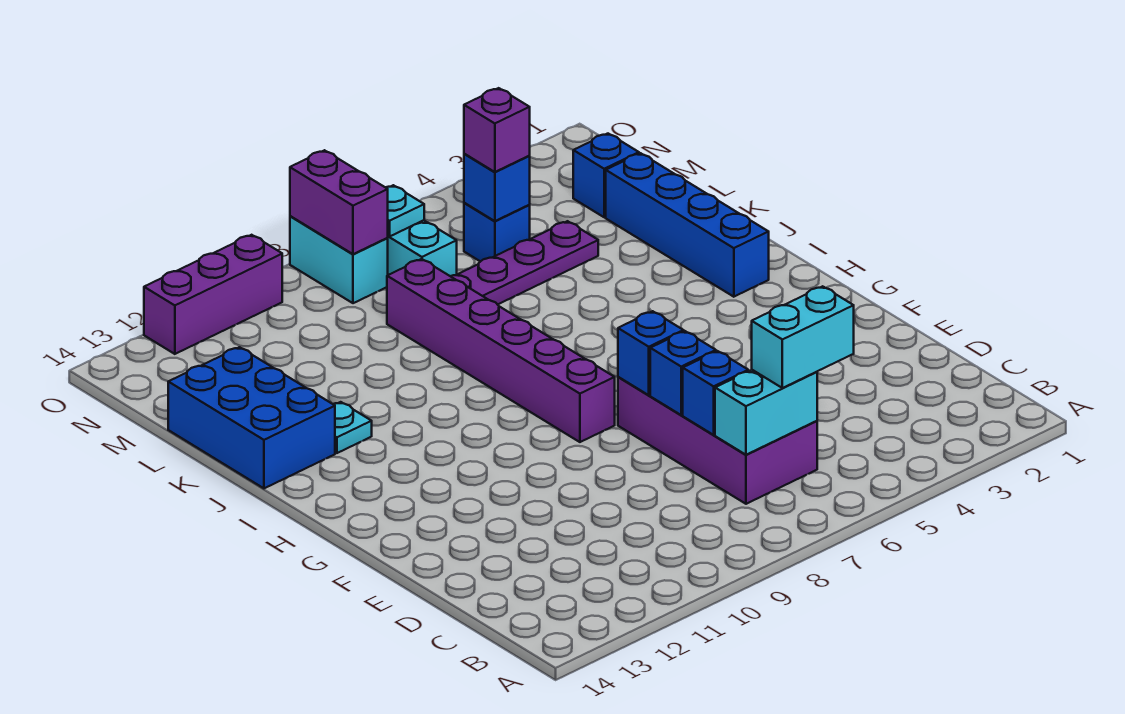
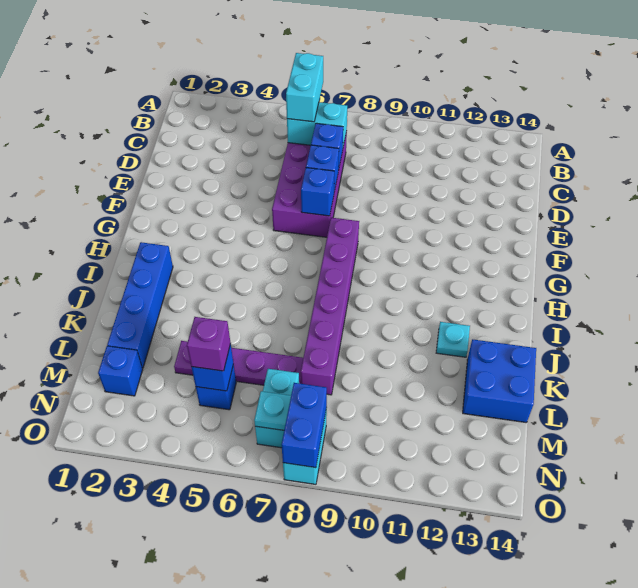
cyan brick C5:C6 level 3 -> cyan brick B6:C6 level 3
blue brick J13:L14 level 1 -> blue brick K13:L14 level 1
purple brick N8:O8 level 2 -> blue brick N8:O8 level 2
purple brick O10:O12 level 1 -> none

